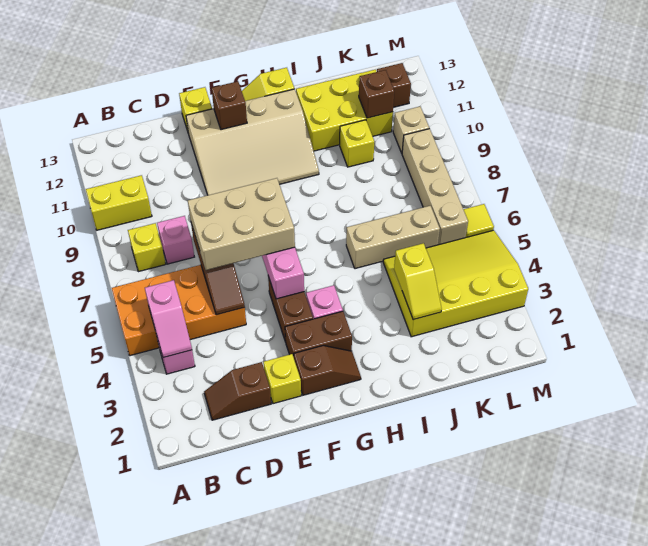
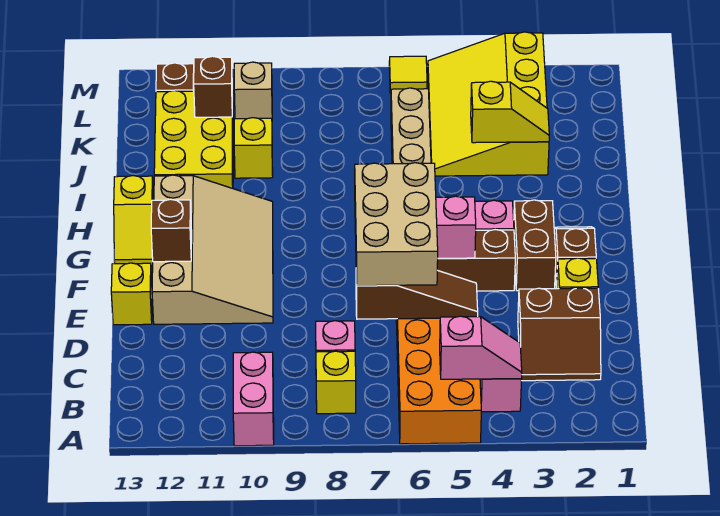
yellow brick A10:B10 level 1 -> pink brick A10:B10 level 1
brown slope C2:D2 level 1 top D -> brown slope C2:D3 level 1 top D
tan brick L6:L9 level 1 -> none

